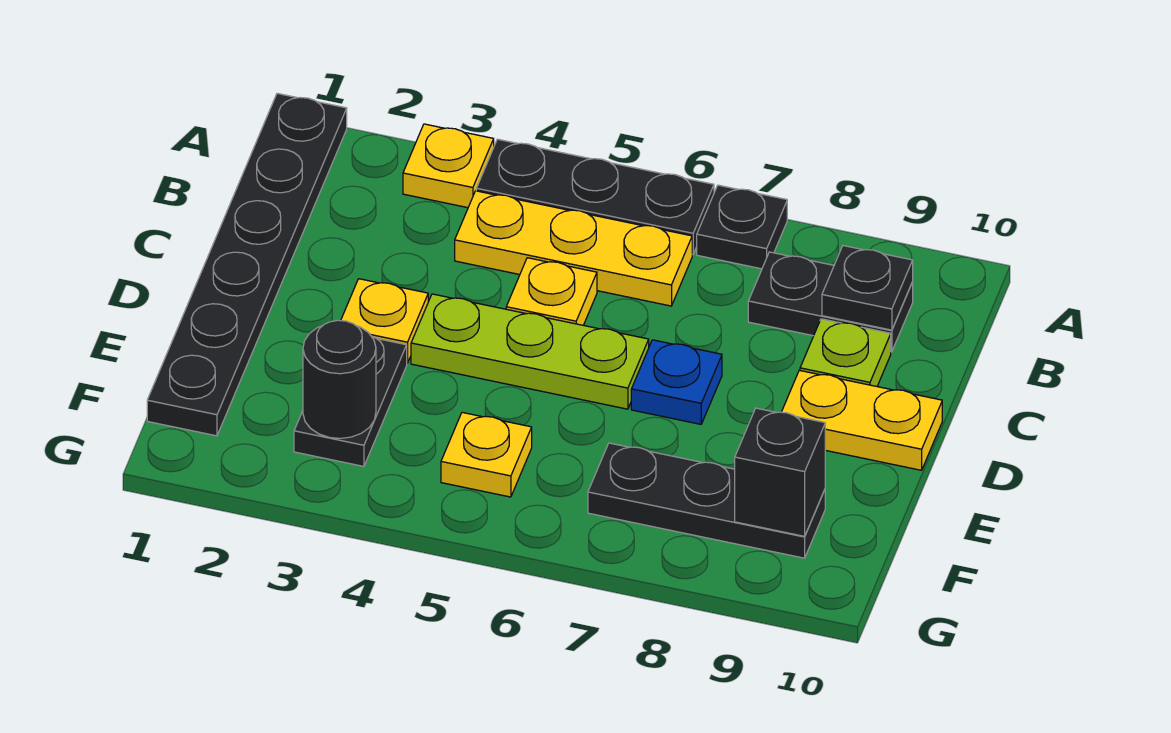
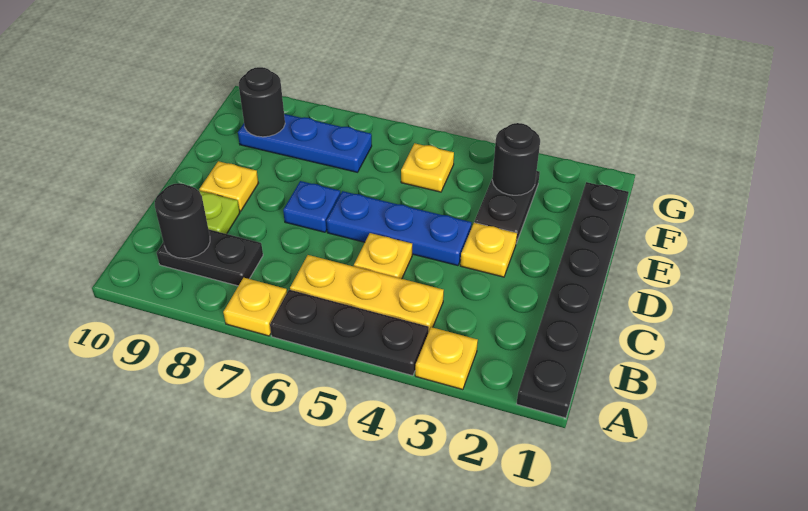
black plate A7 level 1 -> yellow plate A7 level 1
black plate B9 level 2 -> black round brick B9 level 2
lime plate D4:D6 level 1 -> blue plate D4:D6 level 1
yellow plate D9:D10 level 1 -> yellow plate D9 level 1
black plate F7:F9 level 1 -> blue plate F7:F9 level 1
black brick F9 level 2 -> black round brick F9 level 2

